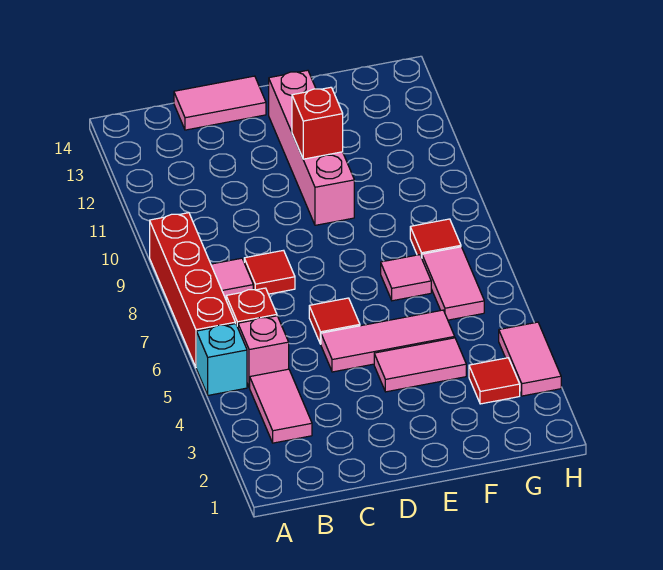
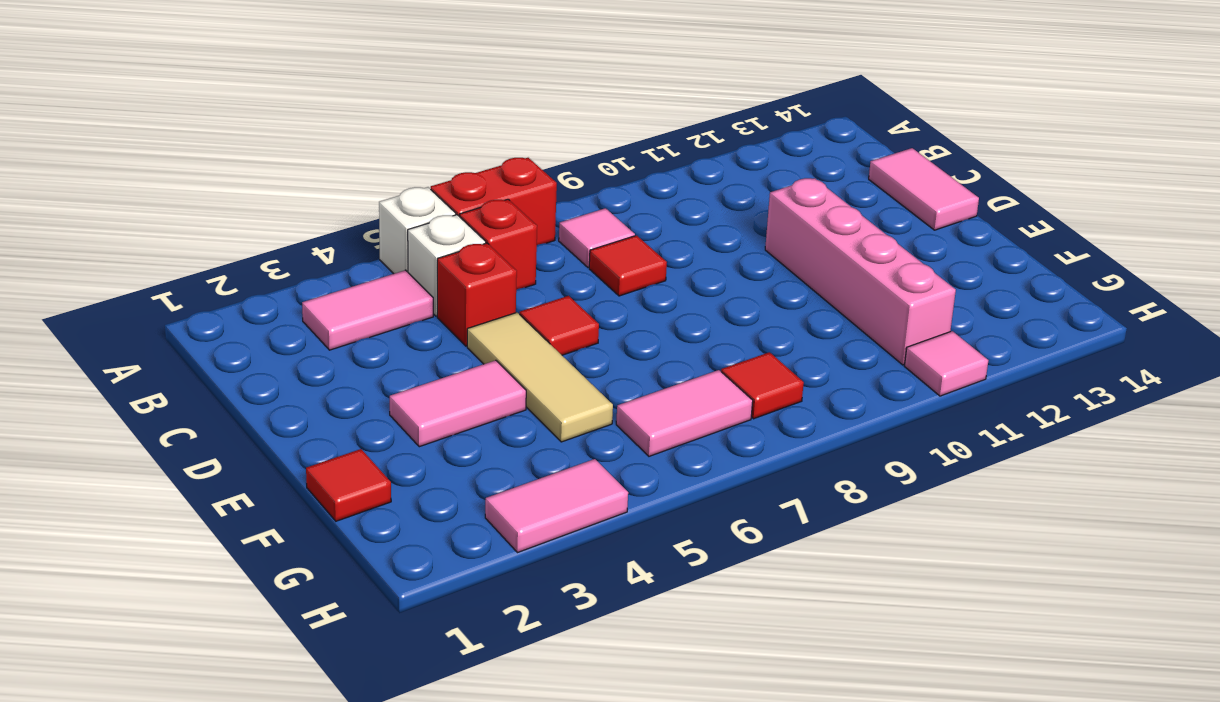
cyan brick A5 level 1 -> white brick A5 level 1
red brick A6:A9 level 1 -> red brick A6:A7 level 1
pink brick B5 level 1 -> white brick B5 level 1
pink tile D5:F5 level 1 -> tan tile D5:F5 level 1
pink tile E4:F4 level 1 -> pink tile E3:E4 level 1
pink brick E10:E13 level 1 -> pink brick D11:G11 level 1
red brick E11 level 2 -> red brick C5 level 1
pink tile F7 level 1 -> pink tile H11 level 1
red tile G3 level 1 -> red tile F1 level 1

